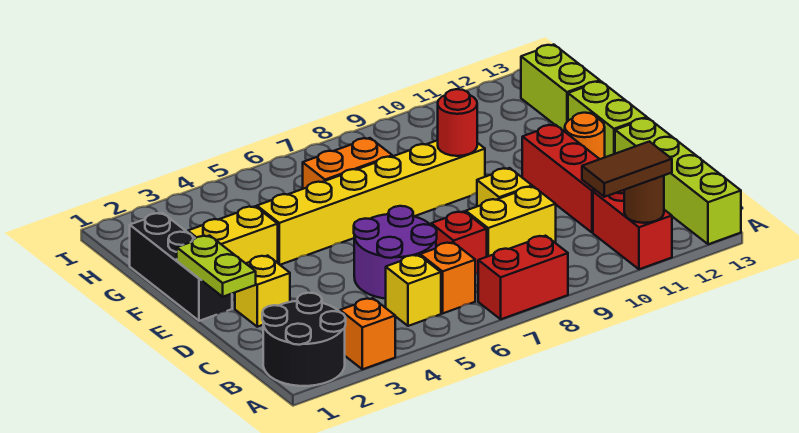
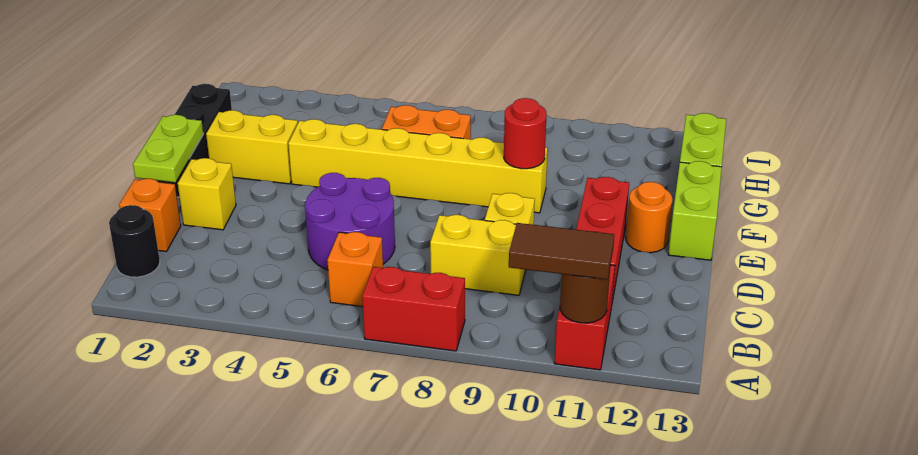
black round brick A1:B2 level 1 -> black round brick B1 level 1
orange brick A3 level 1 -> orange brick C1 level 1
lime brick A13:D13 level 1 -> none
yellow brick B5 level 1 -> none
red brick C7 level 1 -> none

